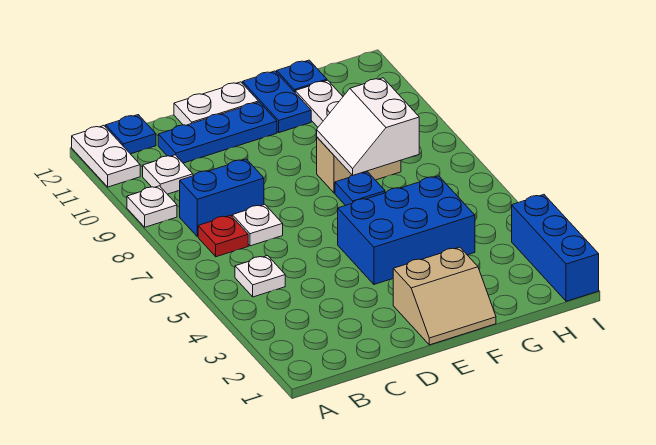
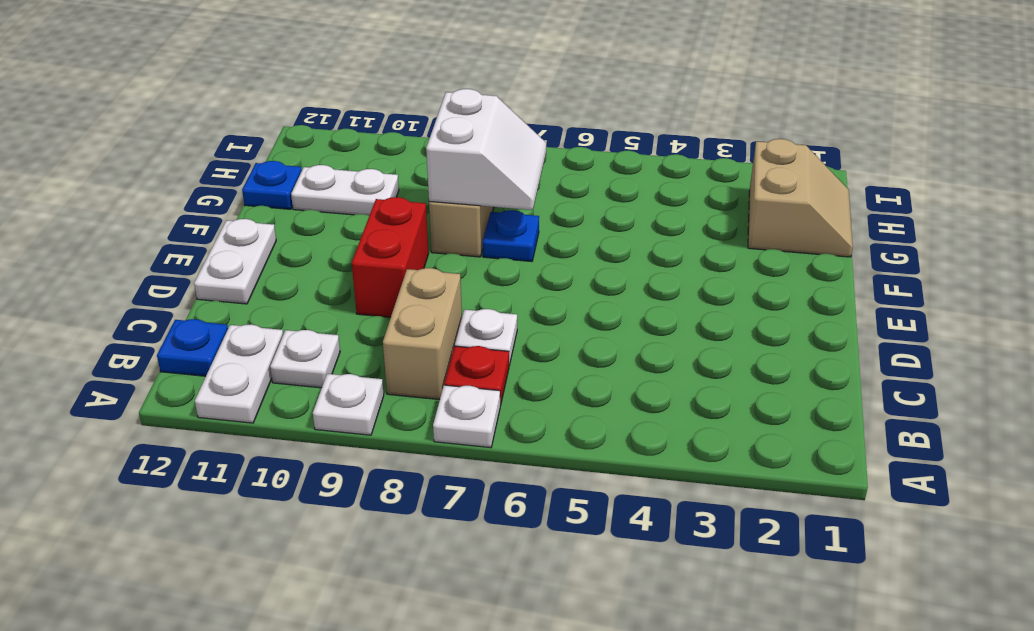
white plate A11:A12 level 1 -> white plate A11:B11 level 1
white plate B5 level 1 -> white plate A7 level 1
blue brick B8:C8 level 1 -> tan brick B8:C8 level 1
blue plate C11:E11 level 1 -> none
none -> red brick D9:E9 level 1
tan slope E1:F2 level 1 top 2 -> tan slope G1:H2 level 1 top 2
blue brick E4:G5 level 1 -> none
white slope F7:G8 level 2 top G -> white slope F7:G8 level 2 top 8
blue plate F11:F12 level 1 -> none
blue brick I1:I3 level 1 -> none

